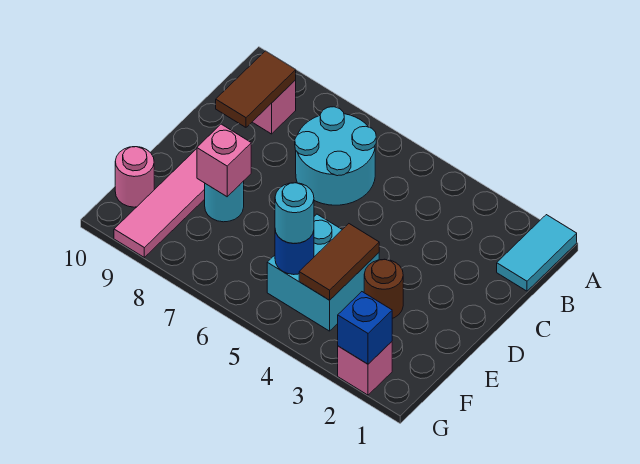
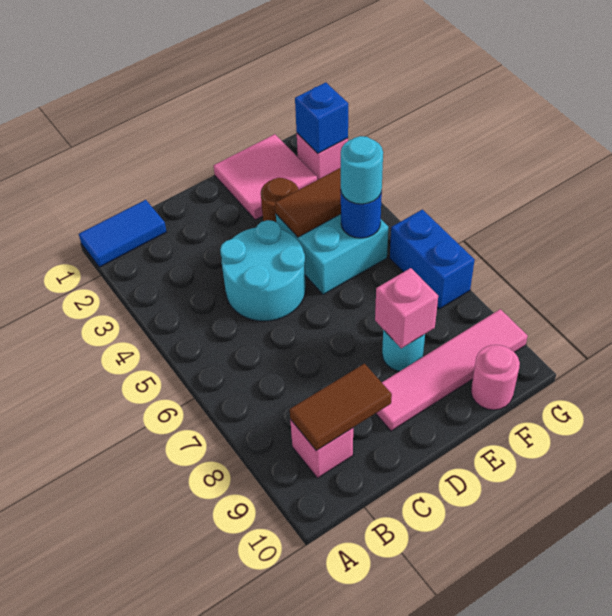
cyan tile A1:B1 level 1 -> blue tile A1:B1 level 1
cyan round brick B6:C7 level 1 -> cyan round brick C4:D5 level 1
none -> pink tile E1:F2 level 1
none -> blue brick G6:G7 level 1

